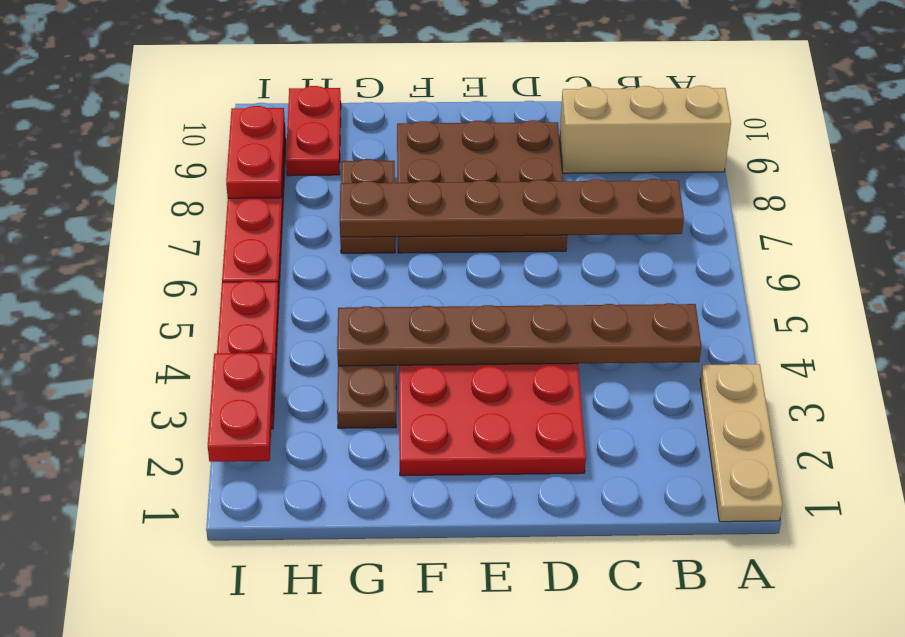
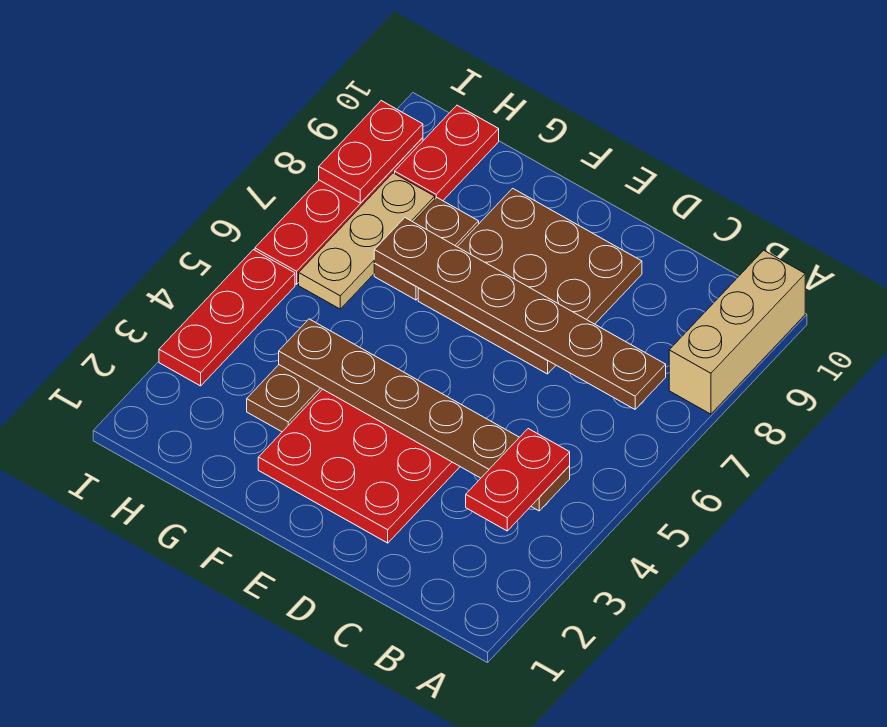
tan plate A1:A3 level 1 -> tan plate H6:H8 level 1
tan brick A9:C9 level 1 -> tan brick A8:A10 level 1
red plate I2:I3 level 2 -> red plate B3:B4 level 3

